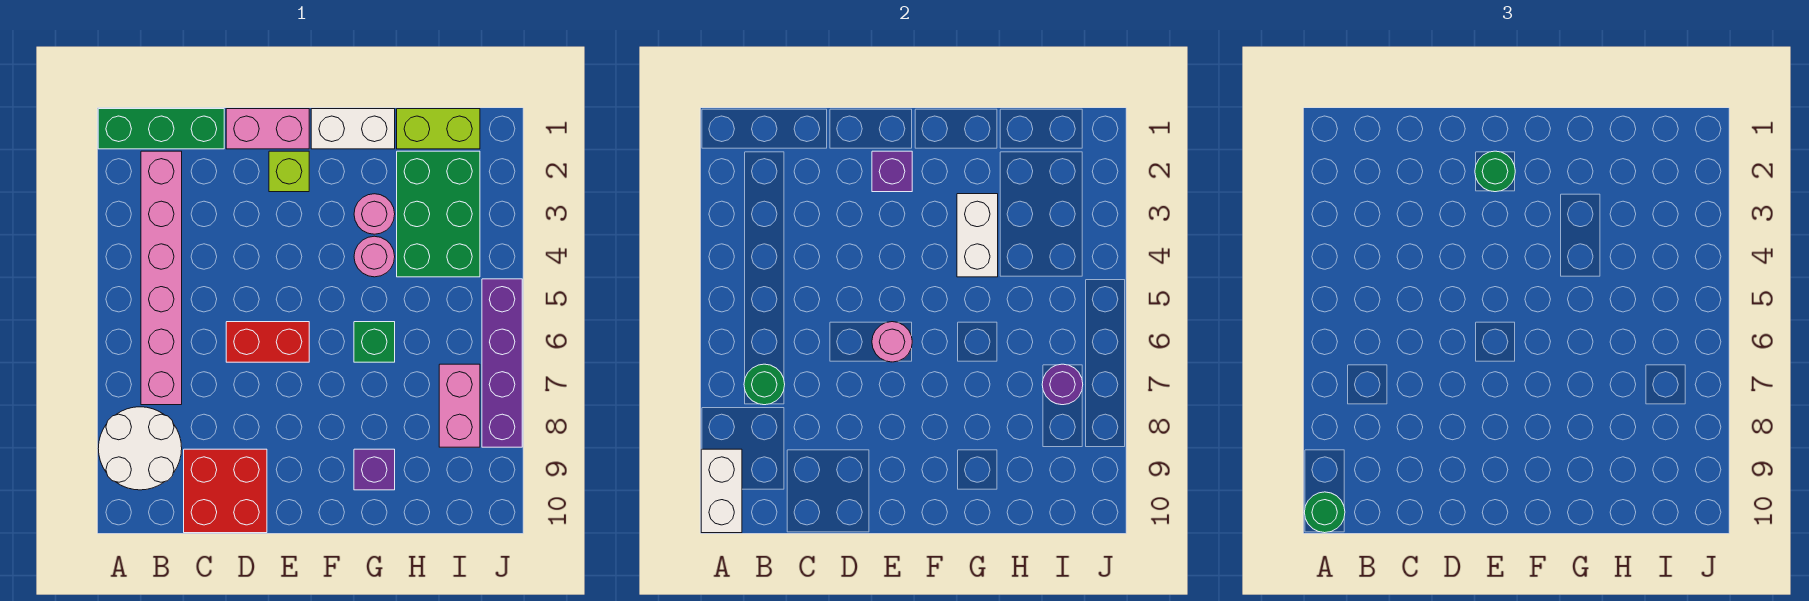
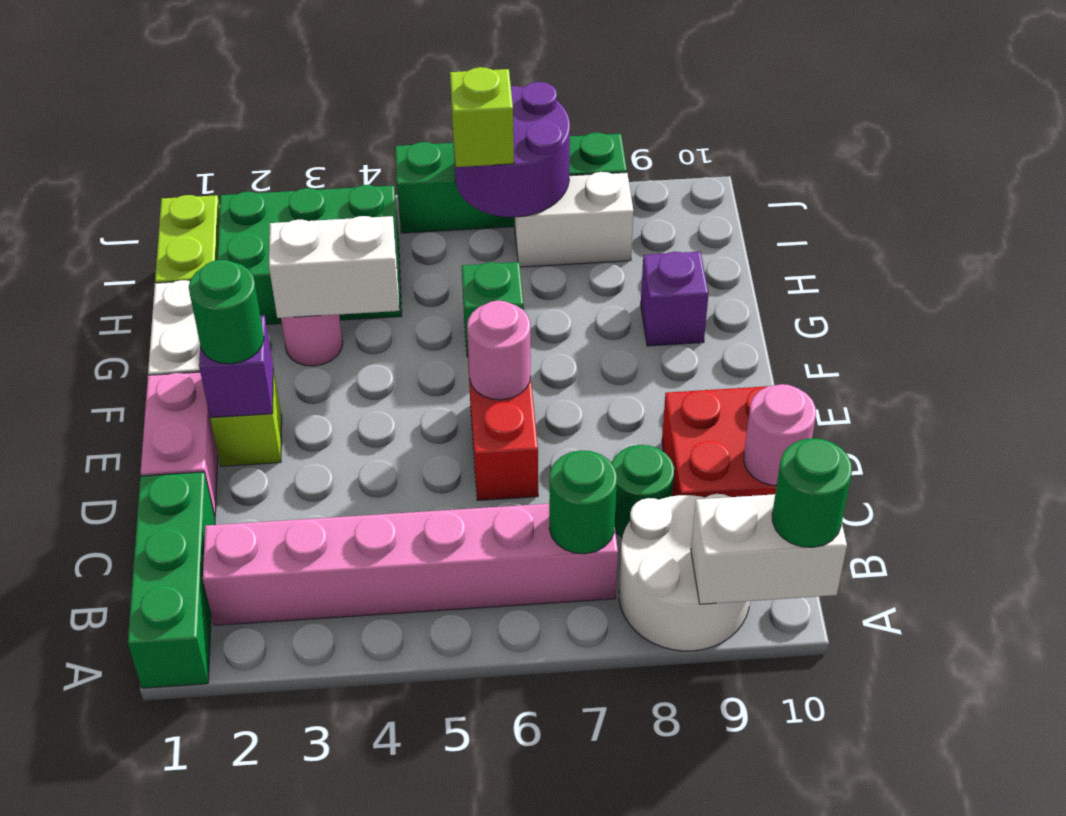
none -> green round brick C8 level 1
pink round brick G4 level 1 -> pink round brick C10 level 2
none -> lime brick I6 level 3
pink brick I7:I8 level 1 -> white brick I7:I8 level 1
purple round brick I7 level 2 -> purple round brick I6:J7 level 2
purple brick J5:J8 level 1 -> green brick J5:J8 level 1

